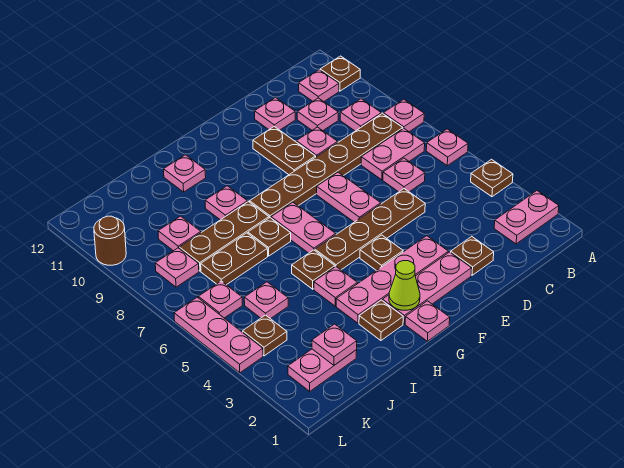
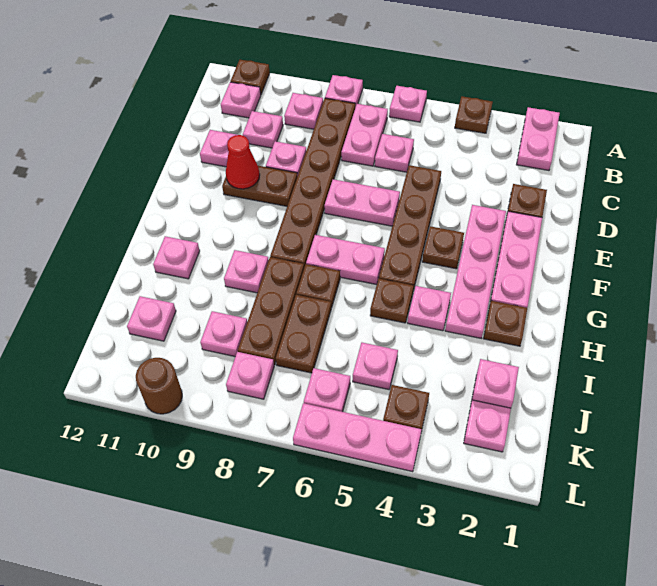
none -> red cone E10 level 2
pink plate G1 level 1 -> pink plate J11 level 1
lime cone G2 level 2 -> none

